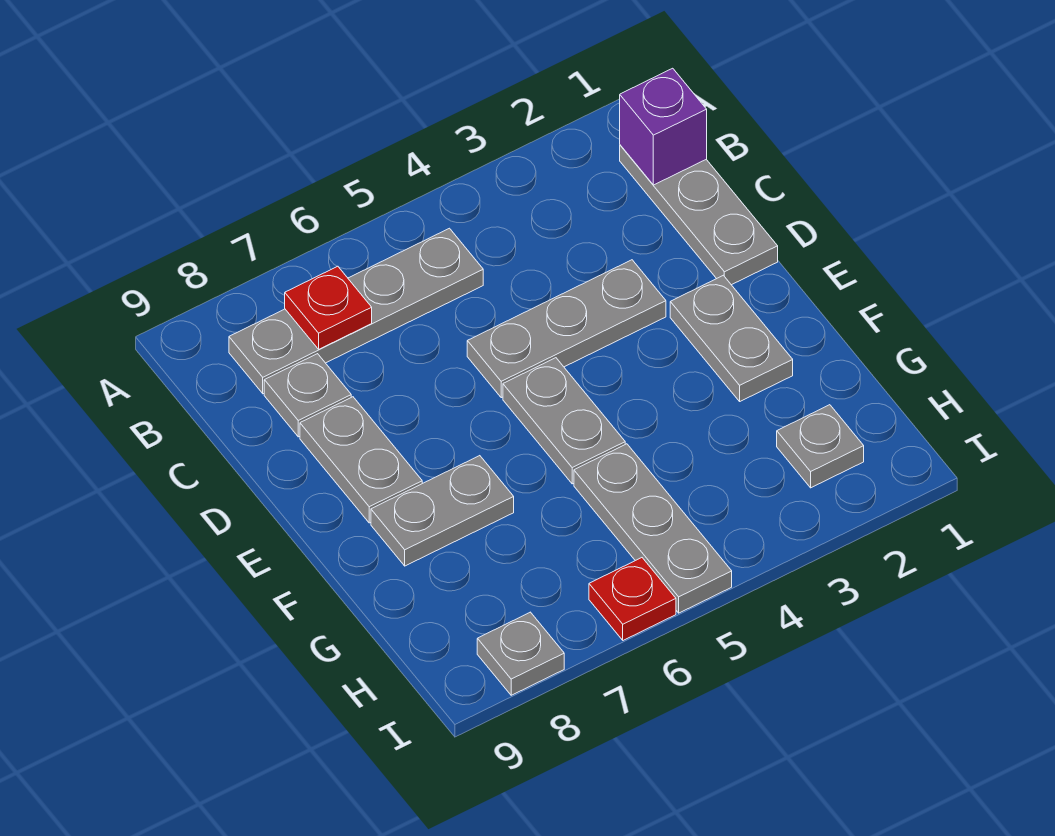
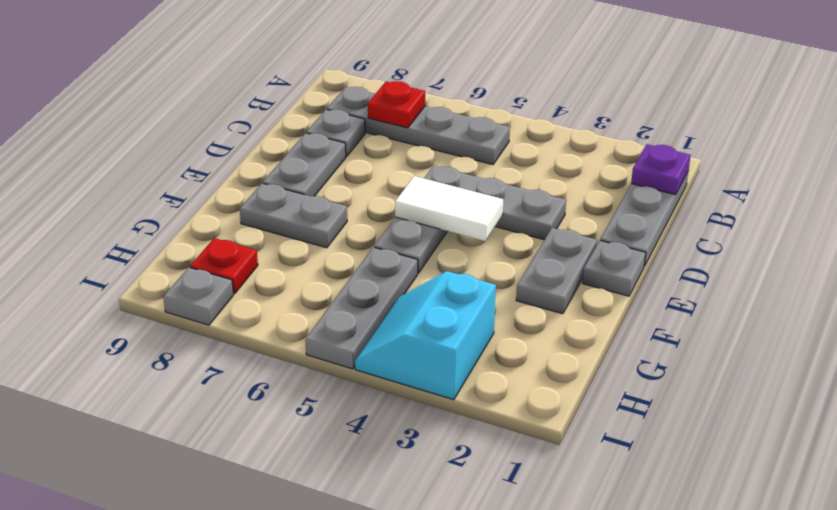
purple brick B1 level 2 -> purple plate B1 level 2
none -> white tile E4:E5 level 2
grey plate H2 level 1 -> grey plate E1 level 1
none -> cyan slope H3:I4 level 1 top 3
red plate I6 level 1 -> red plate H8 level 1

